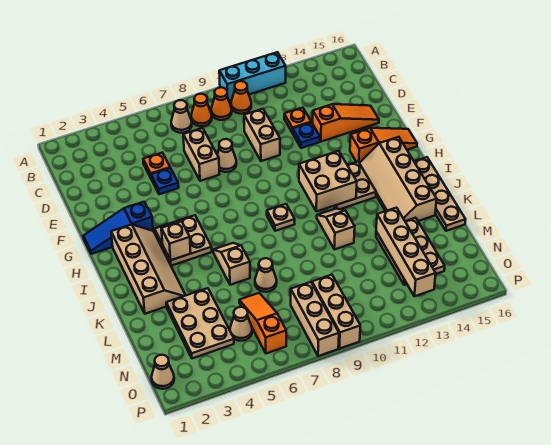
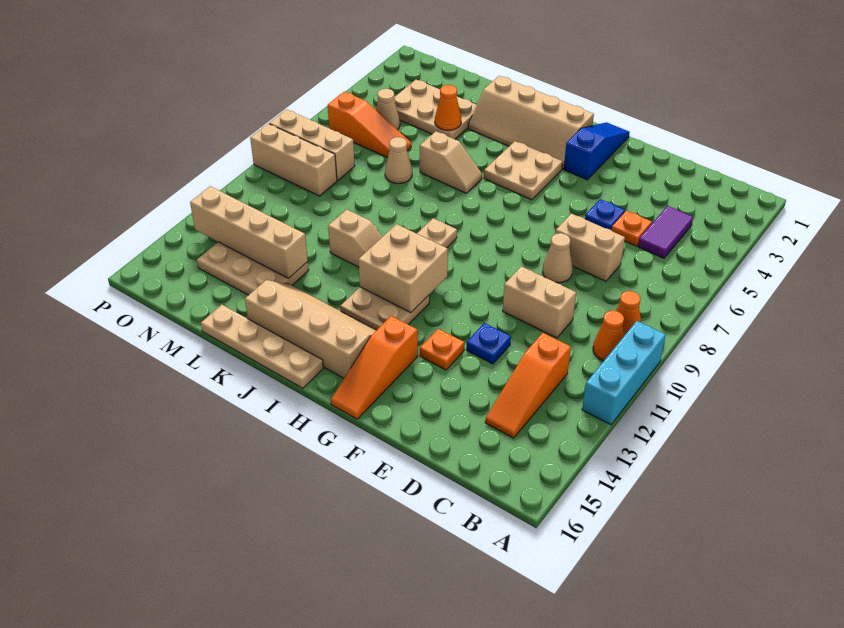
tan cone B7 level 1 -> none
orange cone B8 level 1 -> orange cone L4 level 2
none -> purple tile C4:C5 level 1
orange plate D12 level 1 -> orange plate F13 level 1
orange slope E13:E15 level 1 top 13 -> orange slope C12:C14 level 1 top 12
tan brick I4 level 2 -> none
tan cone O1 level 1 -> none

